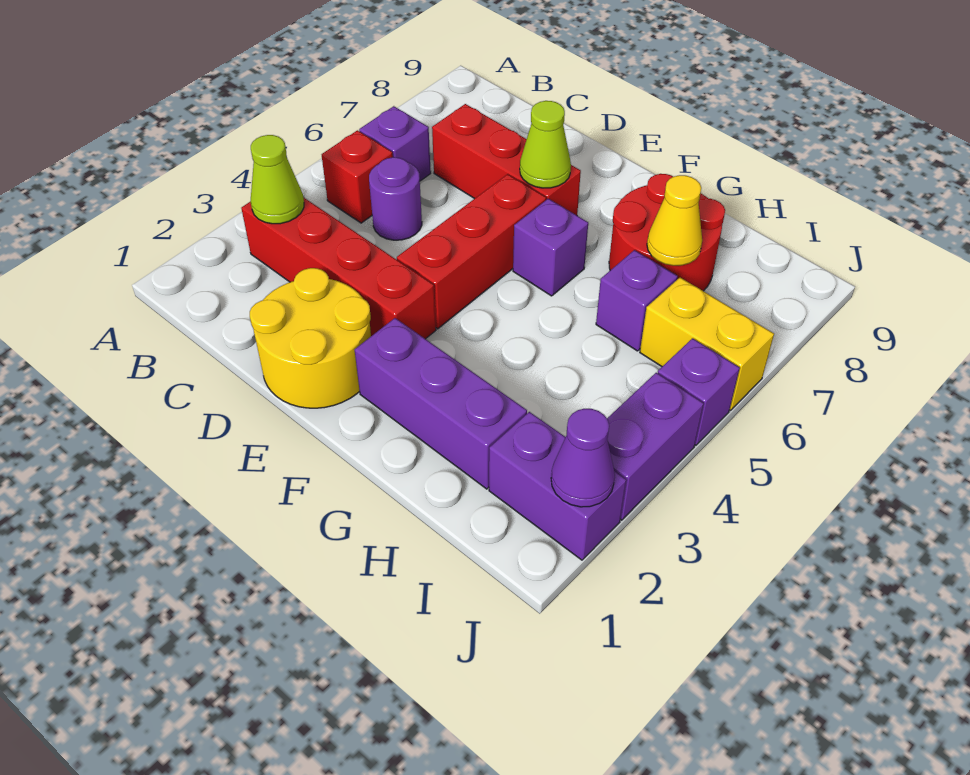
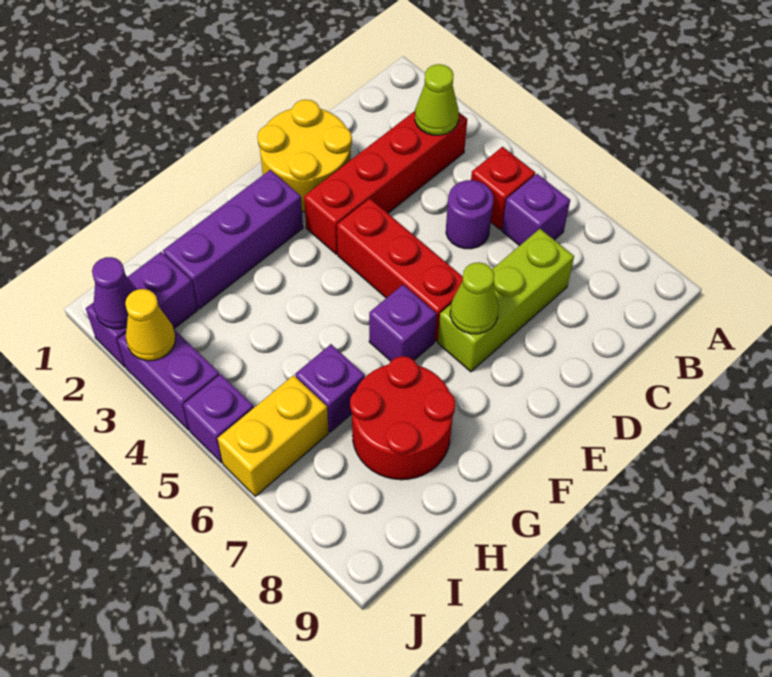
red brick C7:E7 level 1 -> lime brick C7:E7 level 1
yellow cone H7 level 2 -> yellow cone J3 level 2

